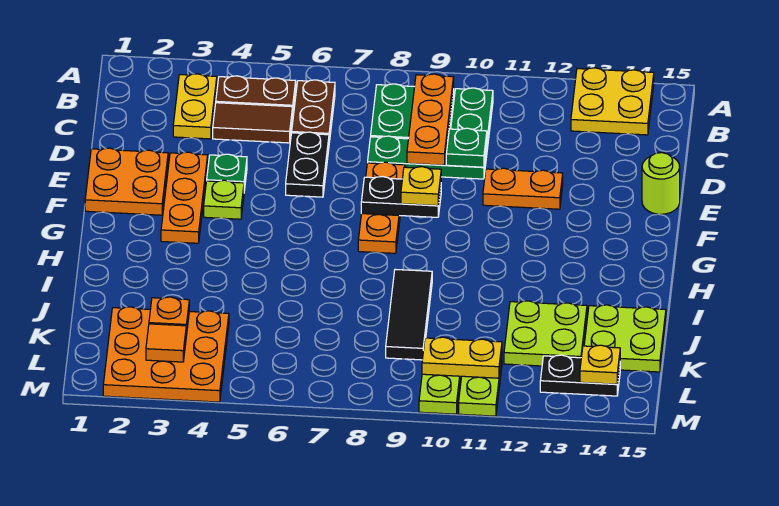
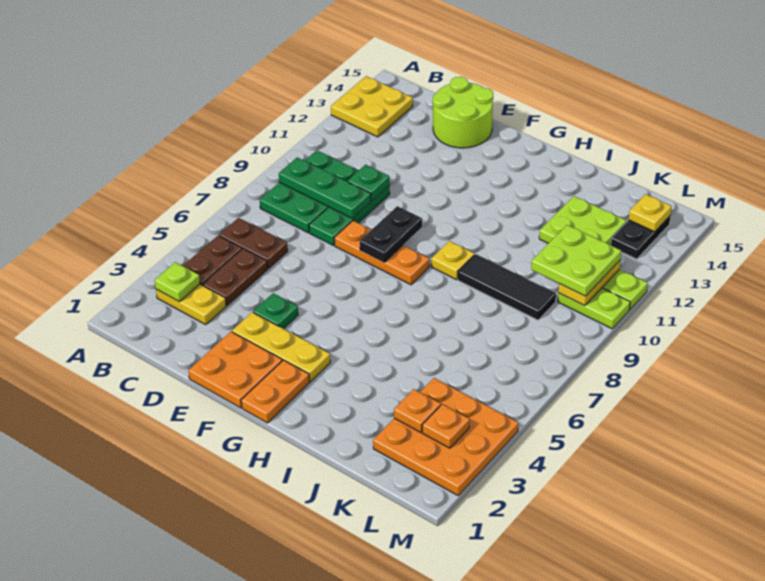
orange plate B9:D9 level 2 -> green plate B9:D9 level 2
brown tile C4:C5 level 1 -> brown plate C4:C5 level 1
black plate D6:E6 level 1 -> none
orange plate E3:G3 level 1 -> yellow plate E3:G3 level 1
orange plate E11:E12 level 1 -> orange plate G1:G2 level 1
lime round brick E15 level 1 -> lime round brick D14:E15 level 1
lime plate F4 level 1 -> lime plate B3 level 2
yellow plate F9 level 3 -> yellow plate H9 level 1
lime plate J14:K15 level 1 -> lime plate K10:L11 level 3
orange tile L3 level 2 -> orange plate L3 level 2

